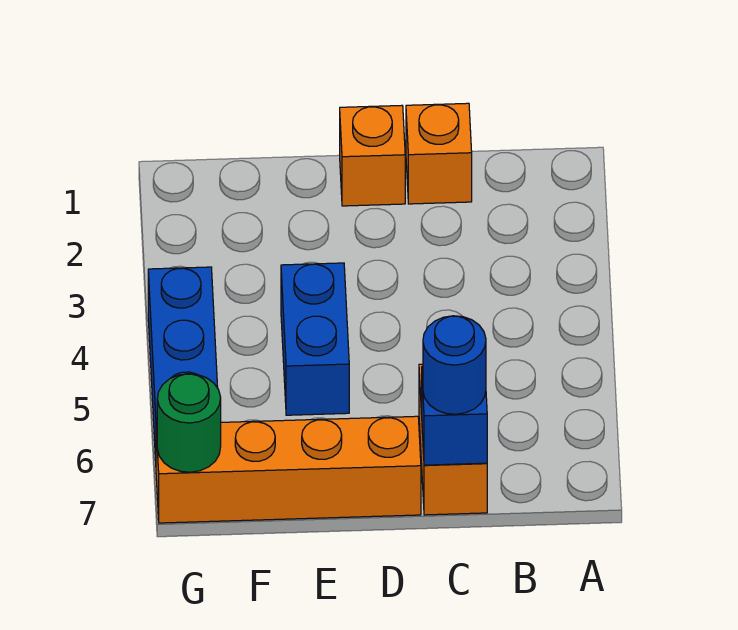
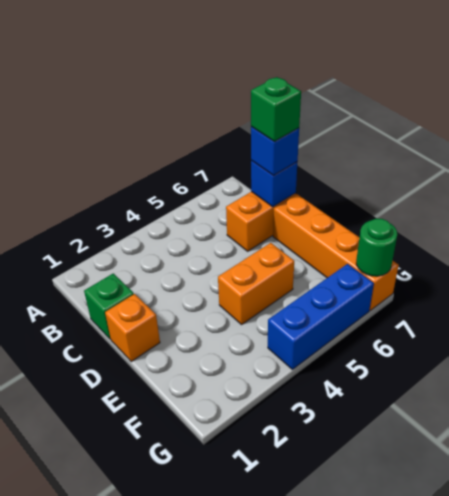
orange brick C1 level 1 -> green brick C1 level 1
blue round brick C7 level 3 -> blue brick C7 level 3
none -> green brick C7 level 4
blue brick E4:E5 level 1 -> orange brick E4:E5 level 1

